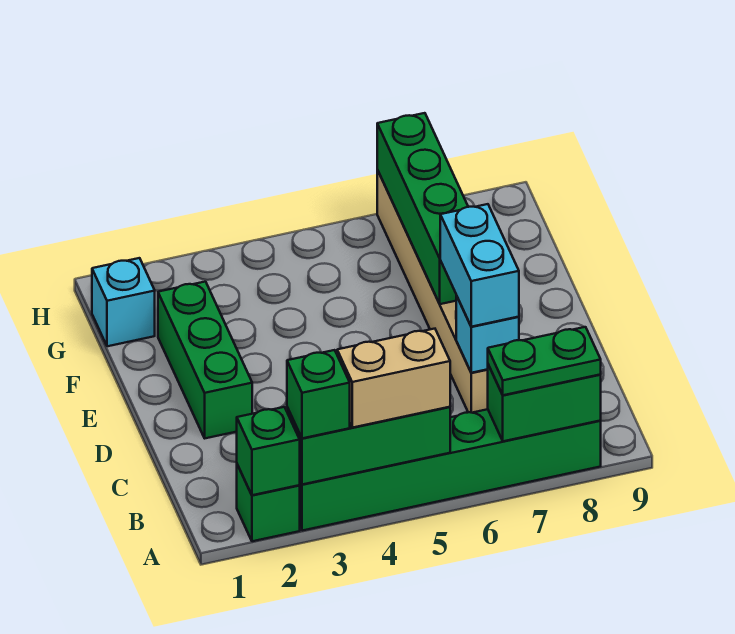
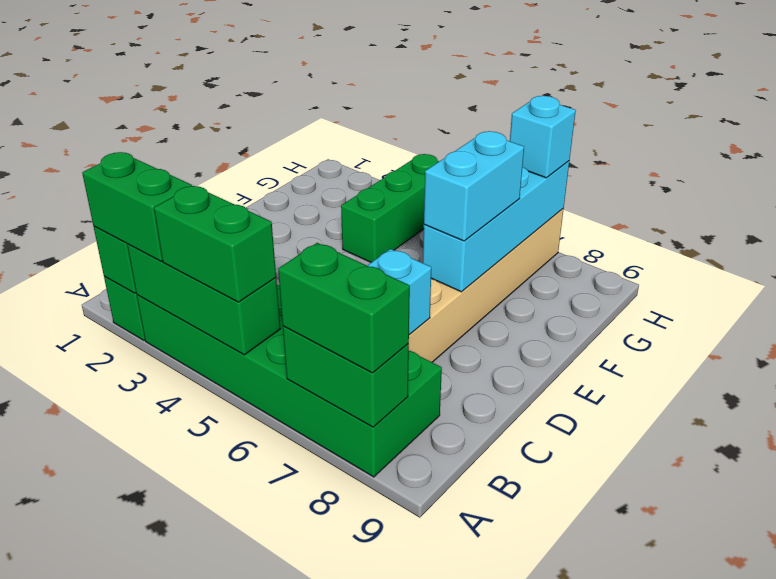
green brick A3:A8 level 1 -> green brick A3:B8 level 1
green brick A3 level 3 -> green brick A2:A3 level 3
tan brick A4:A5 level 3 -> green brick A4:A5 level 3
green plate A7:A8 level 3 -> green brick A7:A8 level 3
cyan brick C7:D7 level 3 -> cyan brick E7:F7 level 3
green brick D2:F2 level 1 -> green brick F4:H4 level 1
green brick E7:H7 level 2 -> cyan brick E7:H7 level 2
cyan brick G1 level 1 -> cyan brick H7 level 3

